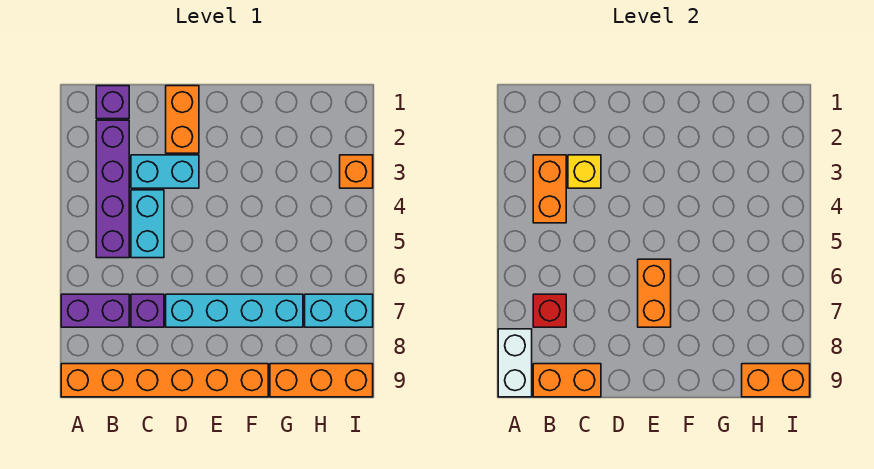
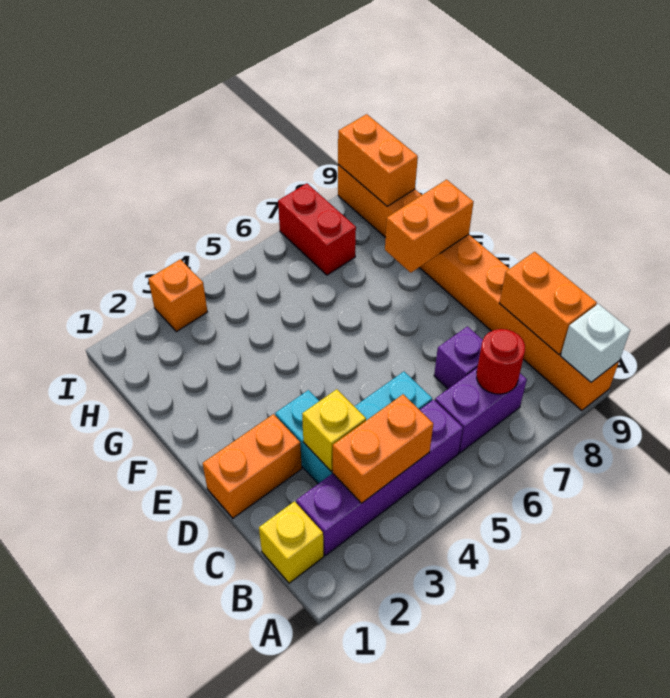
purple brick A7:B7 level 1 -> purple brick B6:B7 level 1
white brick A8:A9 level 2 -> white brick A9 level 2
purple brick B1 level 1 -> yellow brick B1 level 1
red brick B7 level 2 -> red round brick B7 level 2
cyan brick D7:G7 level 1 -> none
orange brick E6:E7 level 2 -> orange brick F8:F9 level 2
cyan brick H7:I7 level 1 -> red brick H7:I7 level 1

